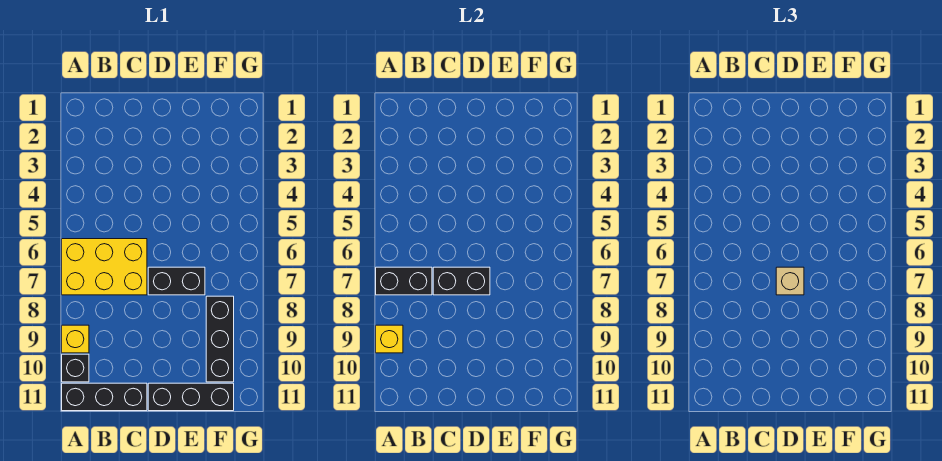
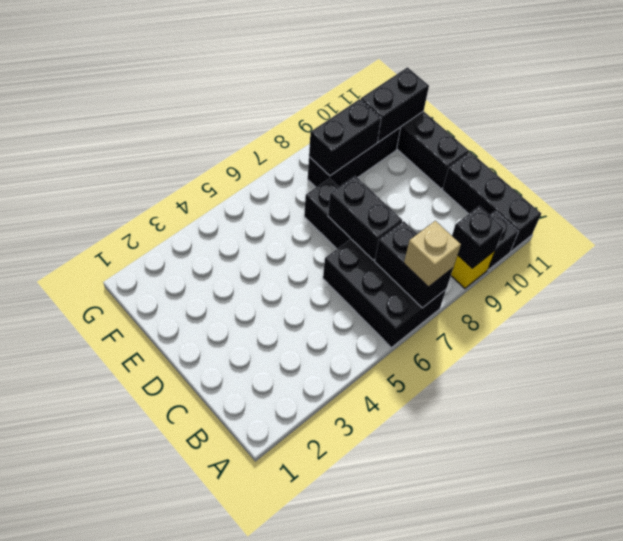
yellow brick A6:C7 level 1 -> black brick A6:C7 level 1
yellow brick A9 level 2 -> black brick A9 level 2
tan brick D7 level 3 -> tan brick A7 level 3
none -> black brick F8:F9 level 2
none -> black brick F10:F11 level 2

